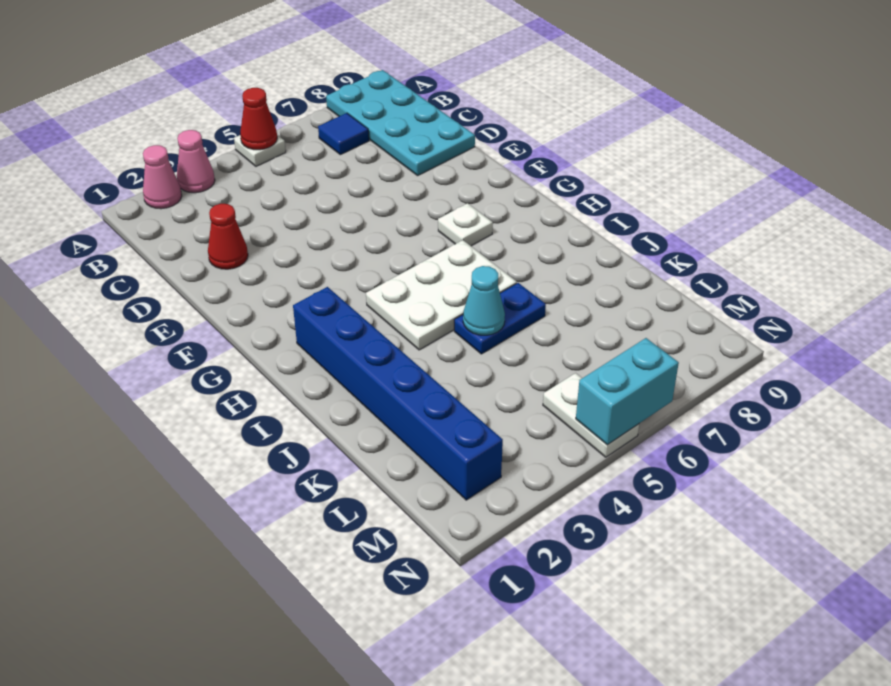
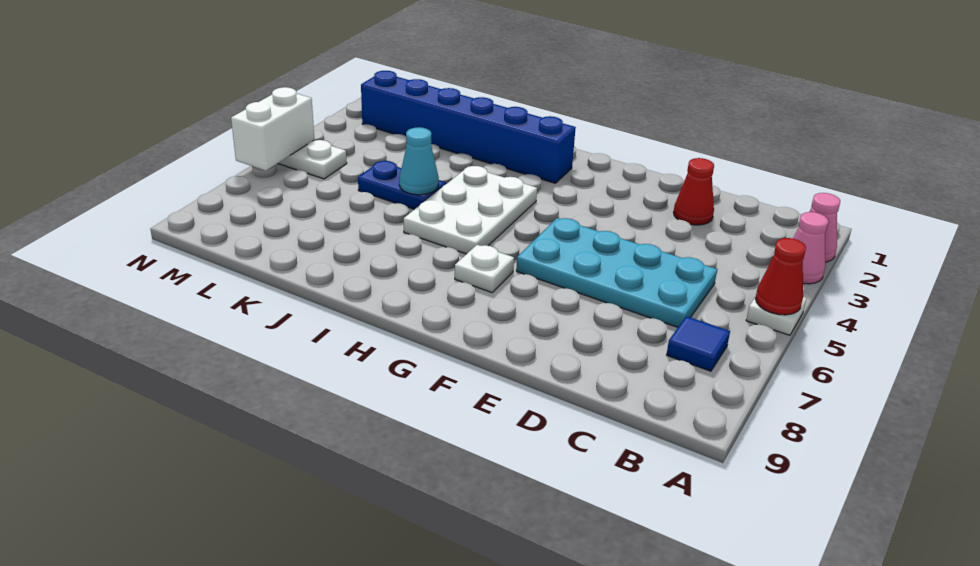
cyan plate A8:D9 level 1 -> cyan plate C5:F6 level 1
blue plate J5:J6 level 1 -> blue plate J5:K5 level 1
cyan brick N5:N6 level 2 -> white brick N5:N6 level 2

